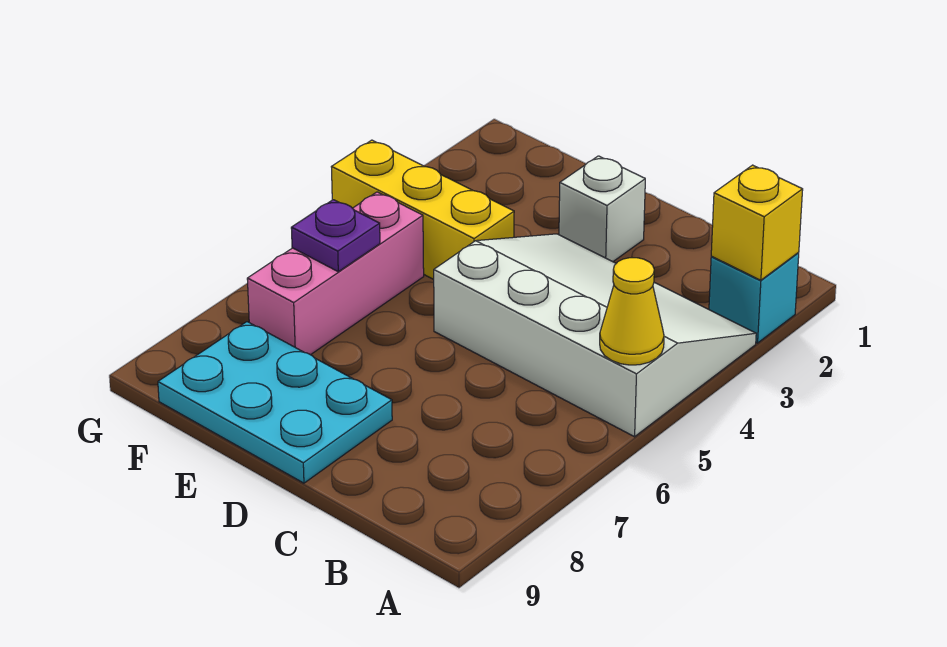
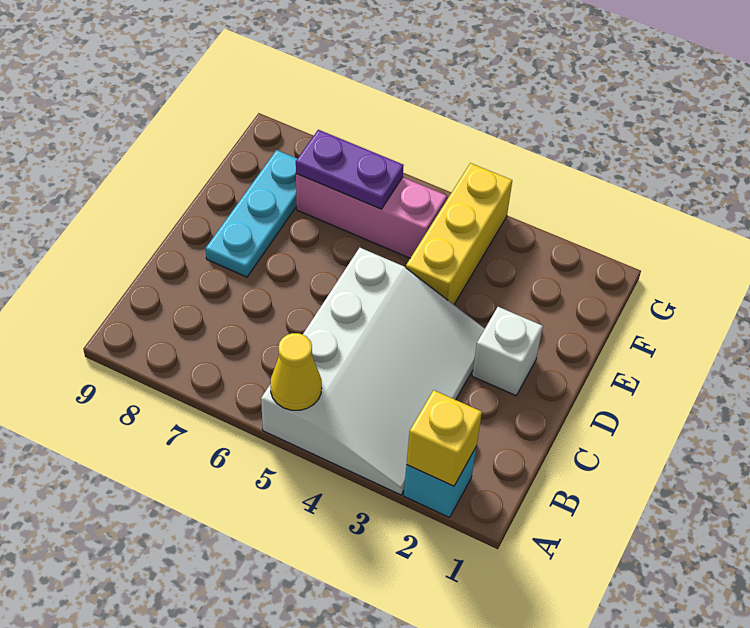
cyan plate D8:F9 level 1 -> cyan plate D8:F8 level 1
purple plate F6 level 2 -> purple plate F6:F7 level 2

